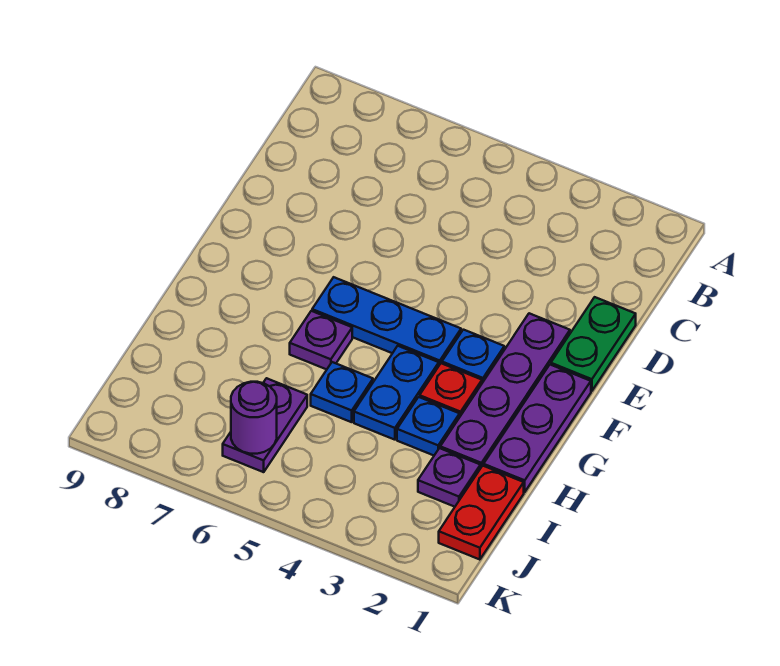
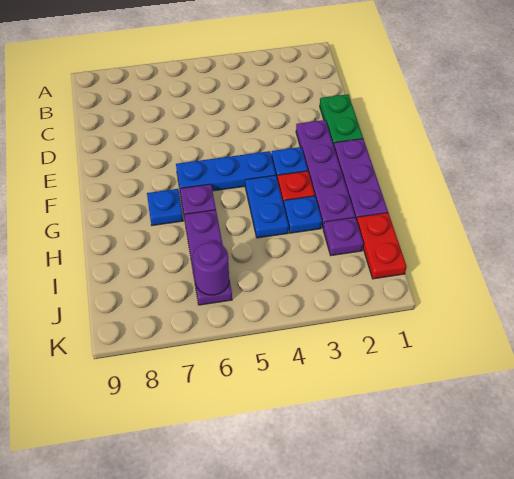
blue plate H5 level 1 -> blue plate G7 level 1
purple plate I6:J6 level 1 -> purple plate H6:J6 level 1

